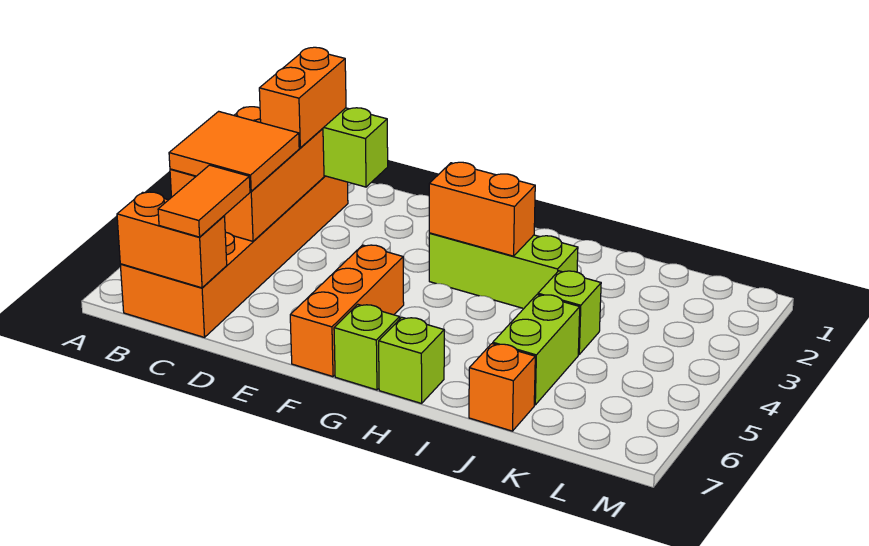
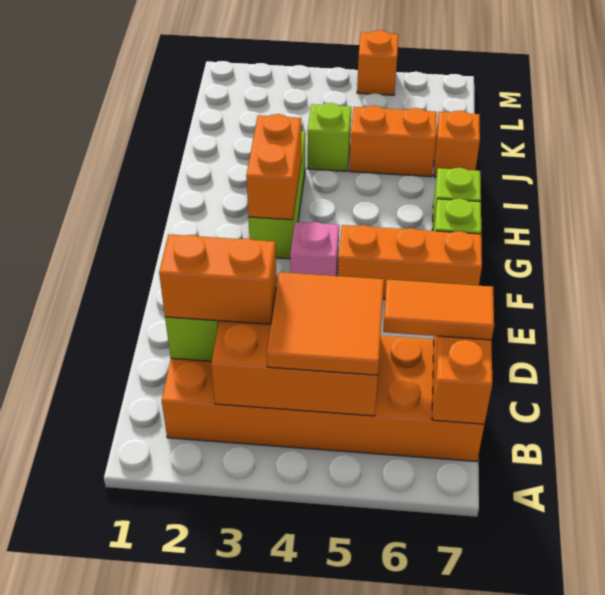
none -> pink brick F4 level 1
lime brick J5:J6 level 1 -> orange brick J5:J6 level 1
none -> orange brick M5 level 1

